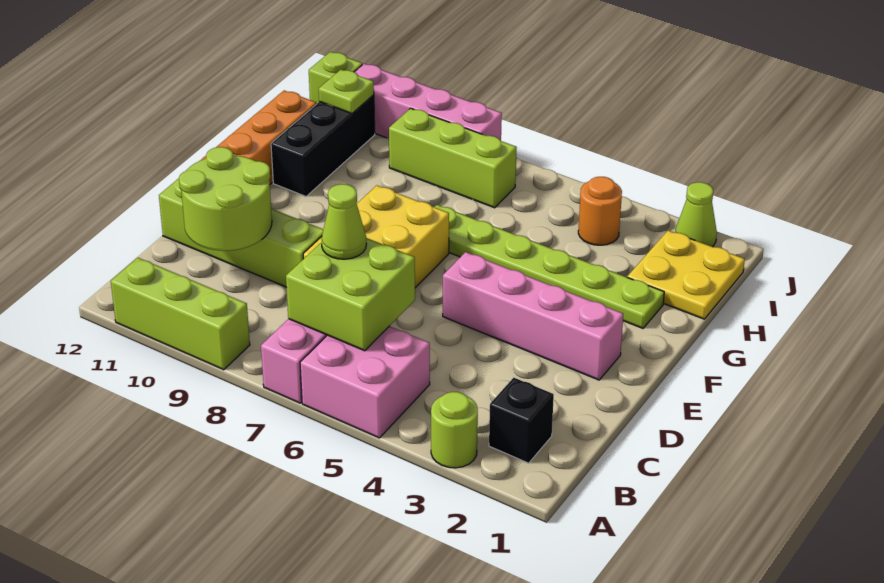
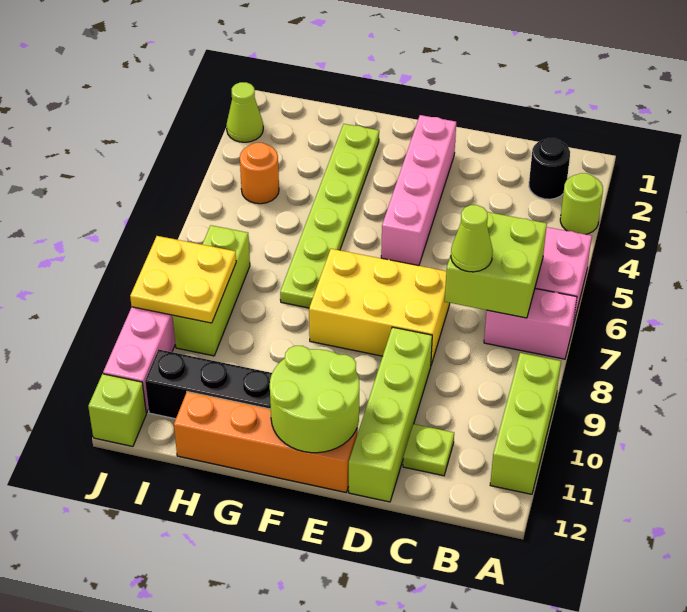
black brick B2 level 1 -> black round brick B2 level 1
lime round brick C10:D11 level 2 -> lime round brick E11:F12 level 2
yellow plate H1:I2 level 1 -> yellow plate I8:J9 level 2
lime plate I11 level 2 -> lime plate C11 level 1

